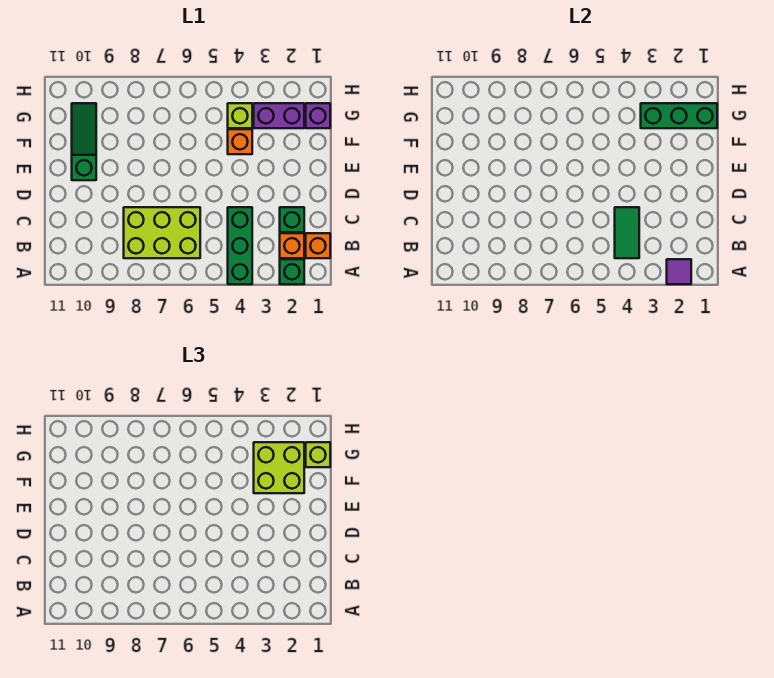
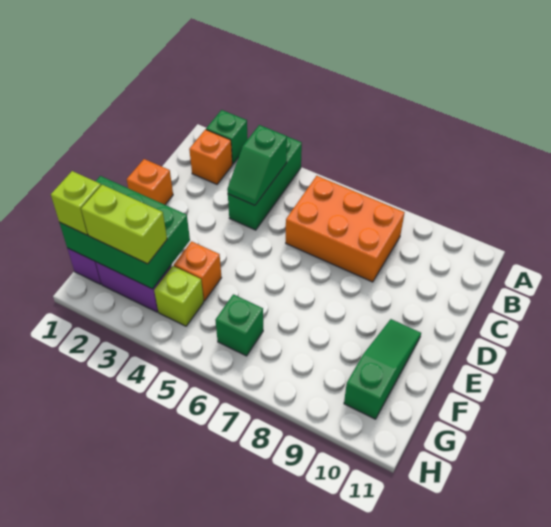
purple tile A2 level 2 -> none
orange brick B1 level 1 -> orange brick D1 level 1
green tile B4:C4 level 2 -> green slope B4:C4 level 2 top B
lime brick B6:C8 level 1 -> orange brick B6:C8 level 1
green brick C2 level 1 -> green brick G6 level 1
green slope E10:G10 level 1 top E -> green slope E10:G10 level 1 top G
lime brick F2:G3 level 3 -> lime brick G2:G3 level 3
green brick G1:G3 level 2 -> green brick F1:G3 level 2

